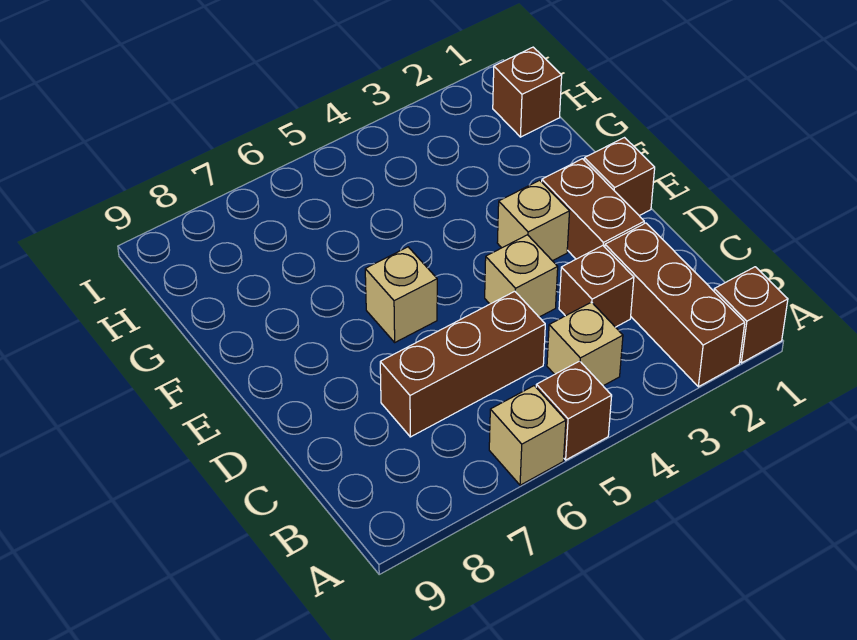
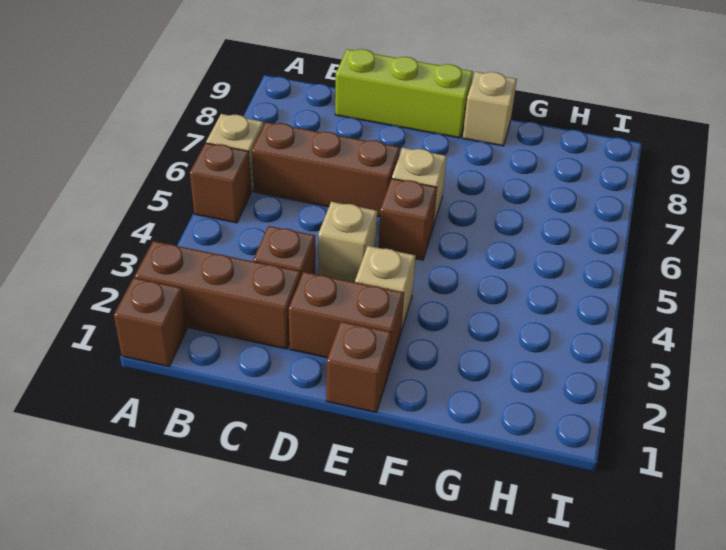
tan brick B4 level 1 -> tan brick F9 level 1
brown brick C5:C7 level 1 -> brown brick B6:D6 level 1
none -> lime brick C9:E9 level 1
brown brick H1 level 1 -> brown brick E5 level 1

